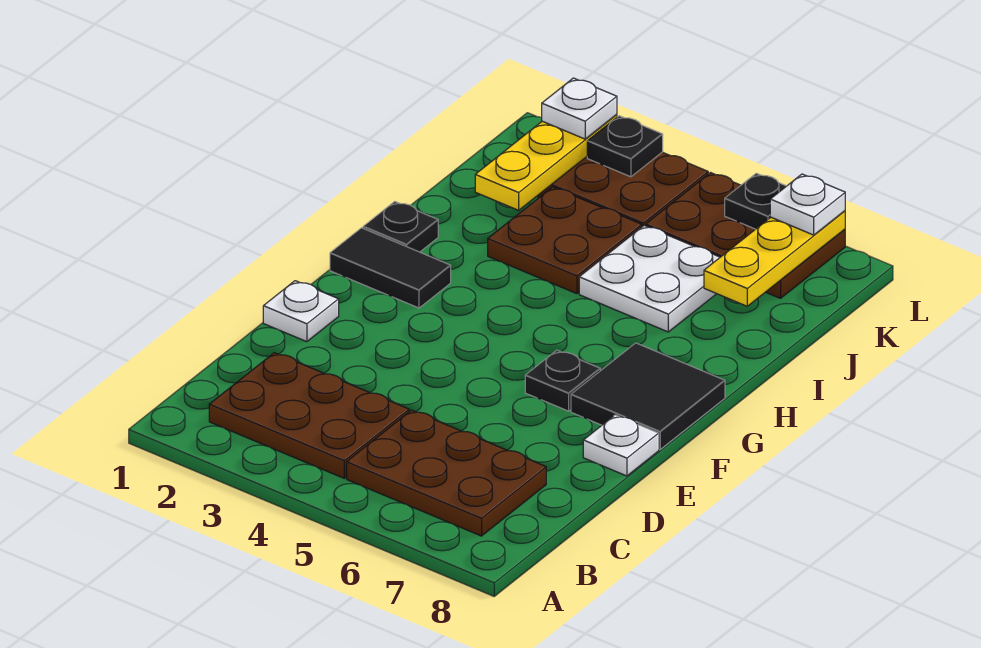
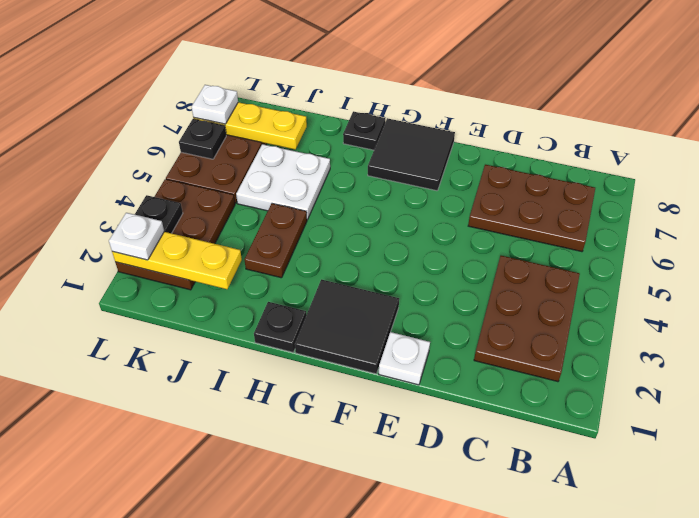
brown plate B5:C7 level 1 -> brown plate B6:D7 level 1
white plate E8 level 1 -> none
black plate F6 level 1 -> black plate H8 level 1
black tile G1:G2 level 1 -> black tile F1:G2 level 1
brown plate I3:J4 level 1 -> brown plate I3:I4 level 1

